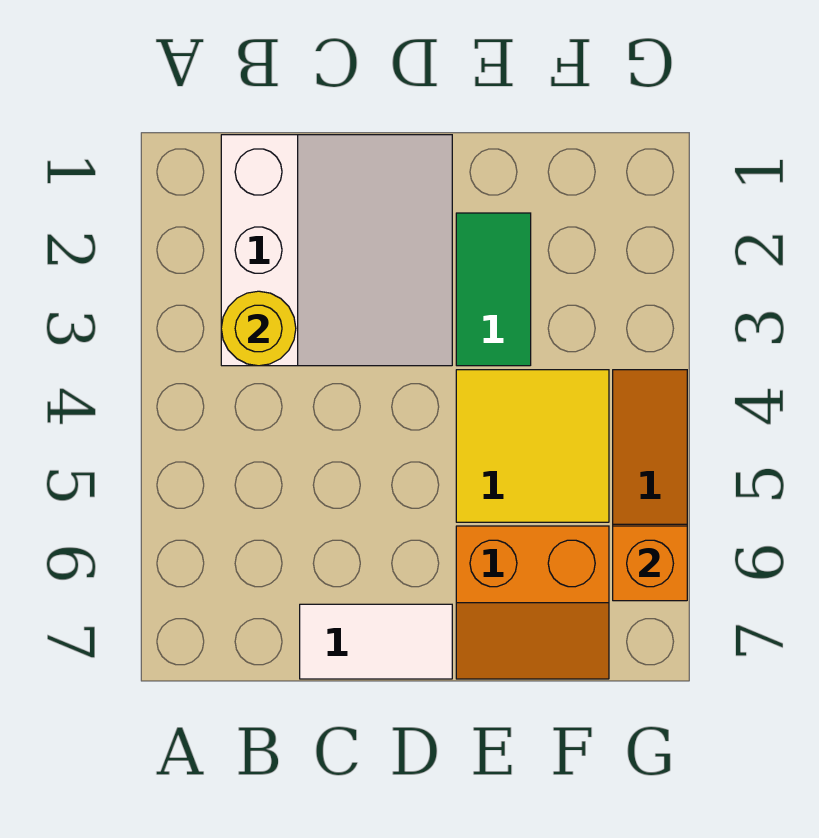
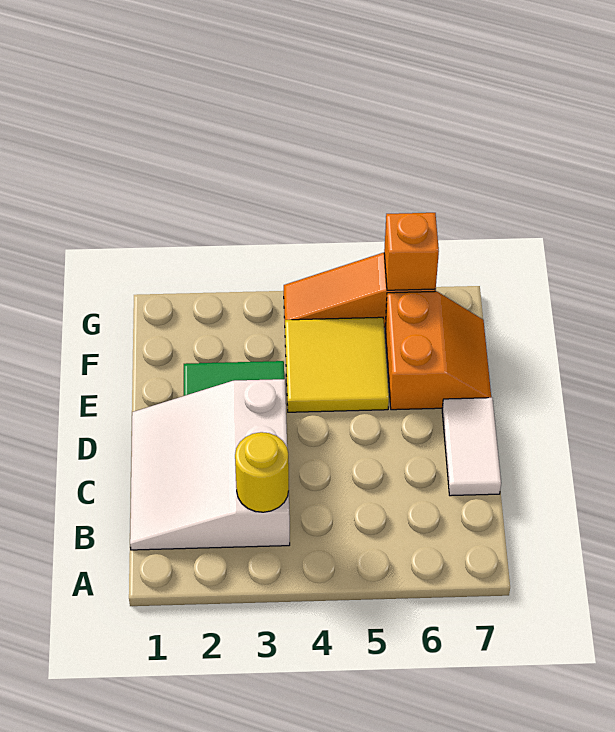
white slope B1:D3 level 1 top B -> white slope B1:D3 level 1 top 3

